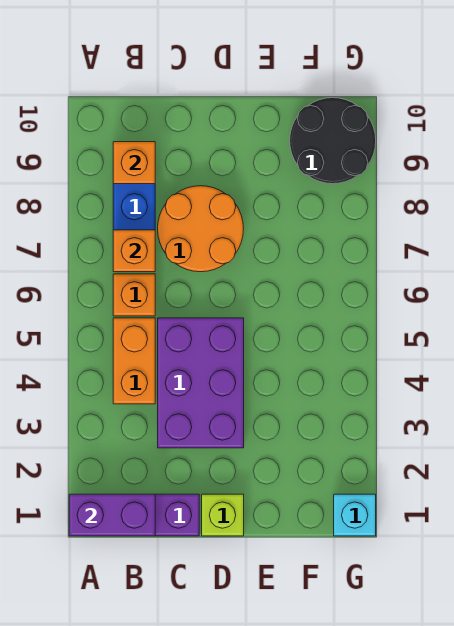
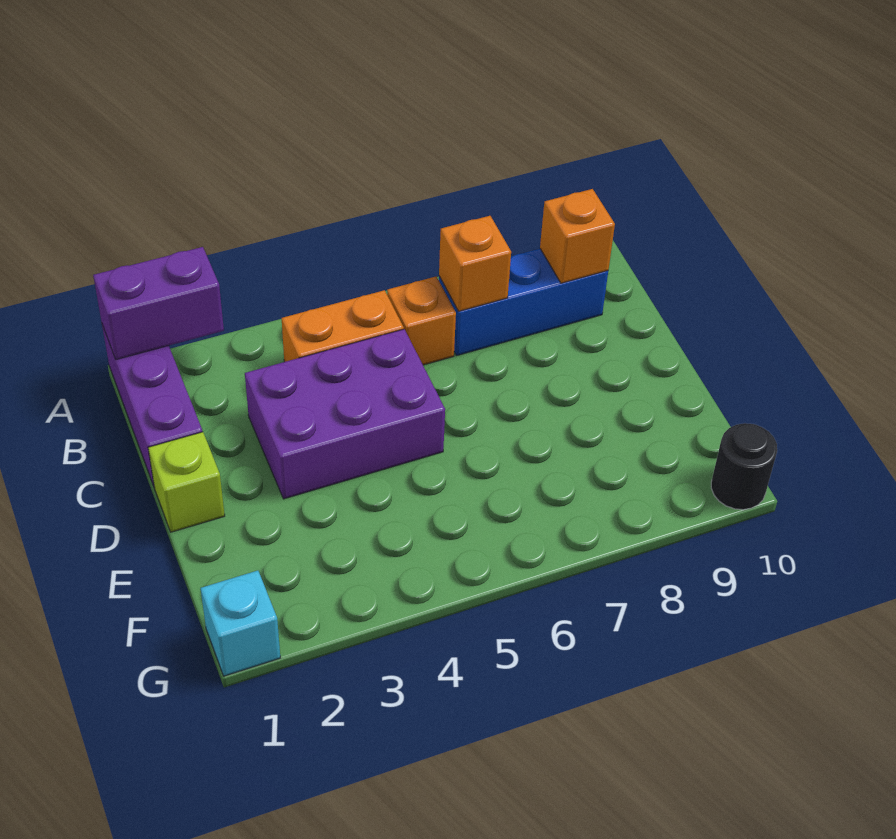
purple brick A1:B1 level 2 -> purple brick A1:A2 level 2
orange round brick C7:D8 level 1 -> none
black round brick F9:G10 level 1 -> black round brick G10 level 1

